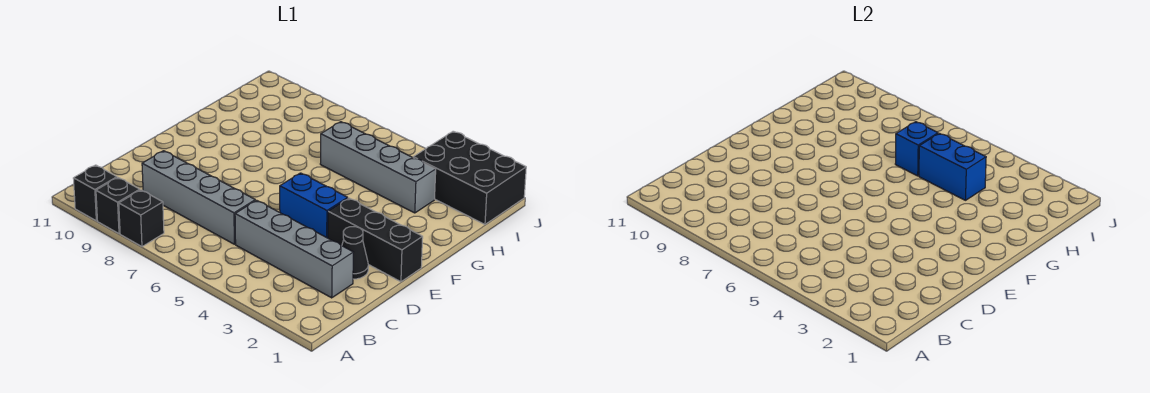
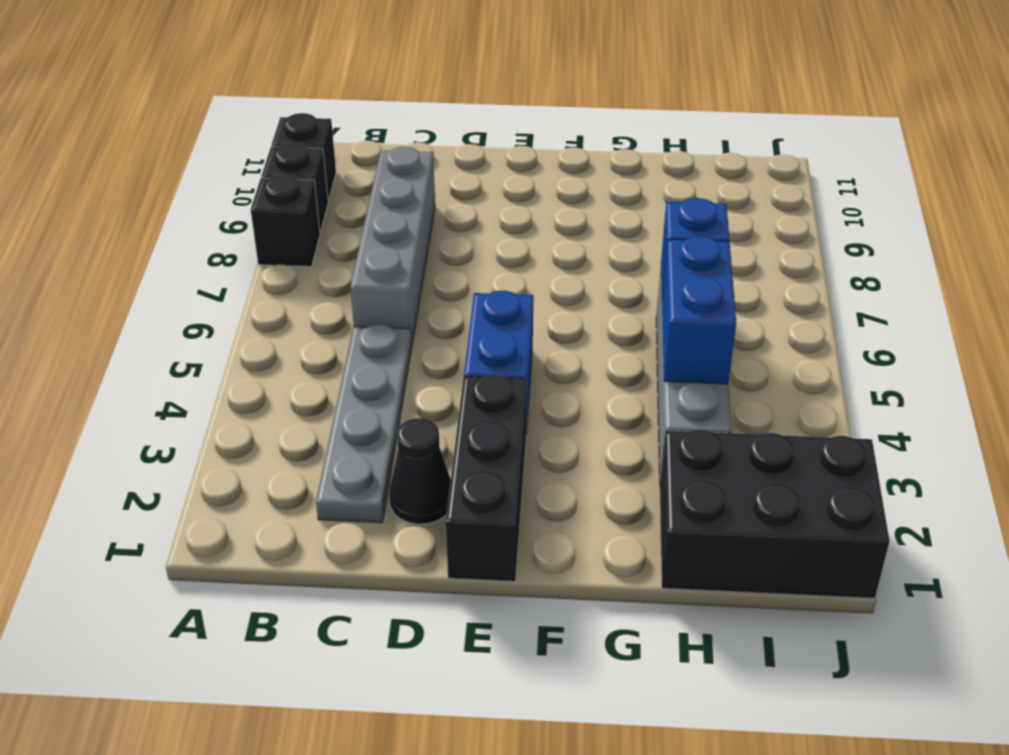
grey brick C2:C5 level 1 -> grey plate C2:C5 level 1
black brick I1:J3 level 1 -> black brick H1:J2 level 1

